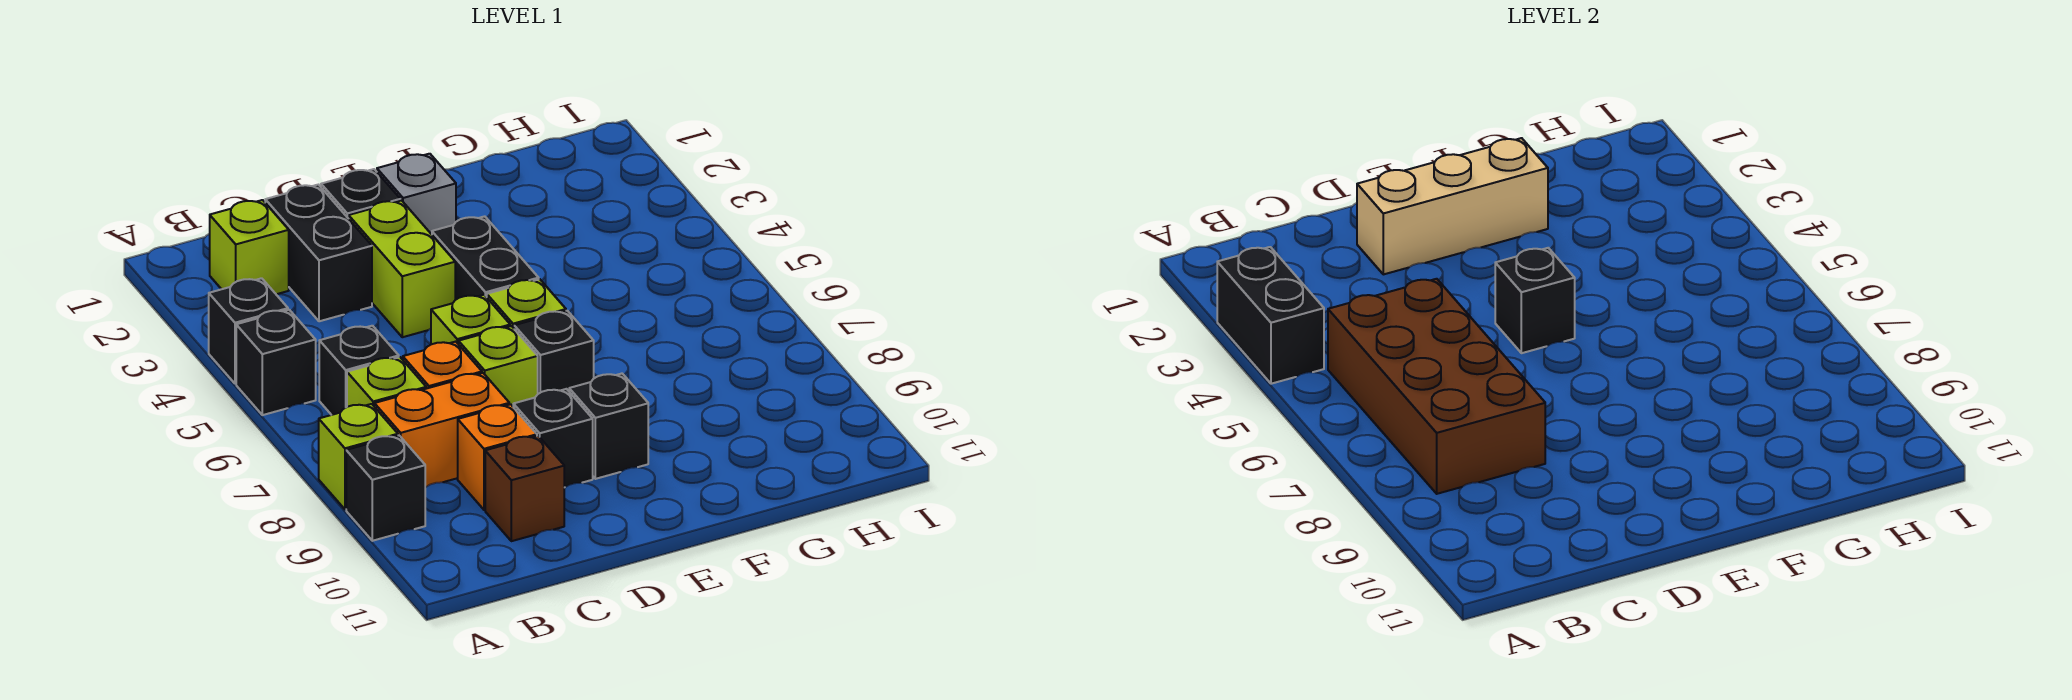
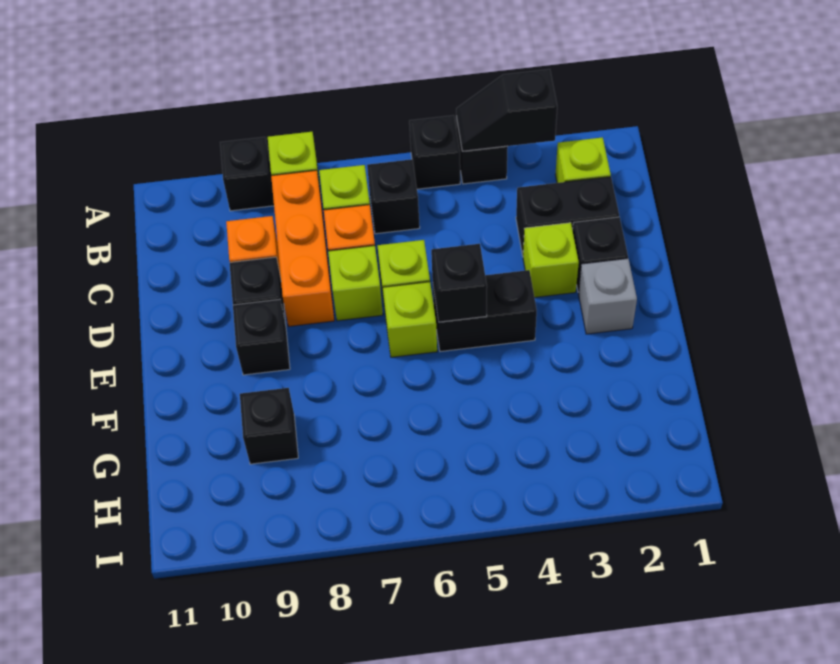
black brick A3:A4 level 2 -> black slope A3:A4 level 2 top 3
brown brick B5:C8 level 2 -> none
orange brick B8:C8 level 1 -> orange brick B8:D8 level 1
brown brick C10 level 1 -> none
tan brick D2:F2 level 2 -> none
lime brick D3:D4 level 1 -> lime brick D3 level 1
black brick E7 level 1 -> black brick G9 level 1

